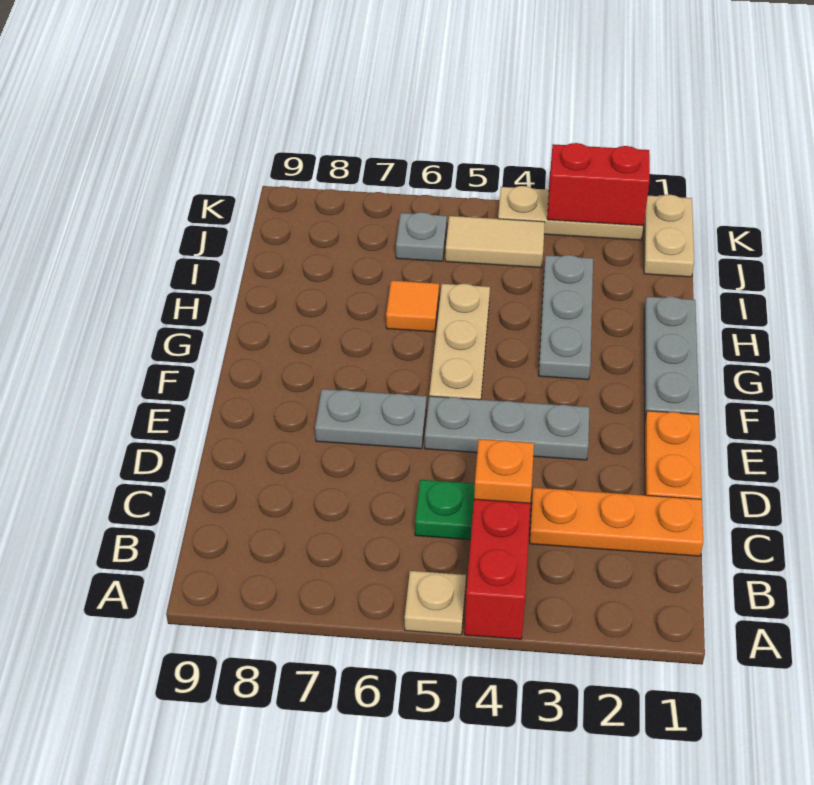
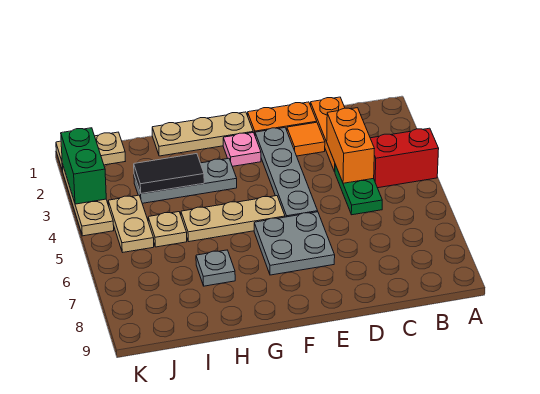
tan plate A5 level 1 -> tan plate I5 level 1
orange brick C4 level 2 -> orange brick C3:C4 level 2
grey plate E3:E5 level 1 -> grey plate E2:E5 level 1
grey plate E6:E7 level 1 -> grey plate E6:F7 level 1
grey plate F1:H1 level 1 -> tan plate F1:H1 level 1
none -> pink plate F2 level 1
none -> black tile H3:I3 level 2
orange tile H6 level 1 -> orange tile D2 level 1
tan tile J4:J5 level 1 -> tan plate J4:J5 level 1
grey plate J6 level 1 -> grey plate H7 level 1
red brick K2:K3 level 2 -> green brick K2:K3 level 2

